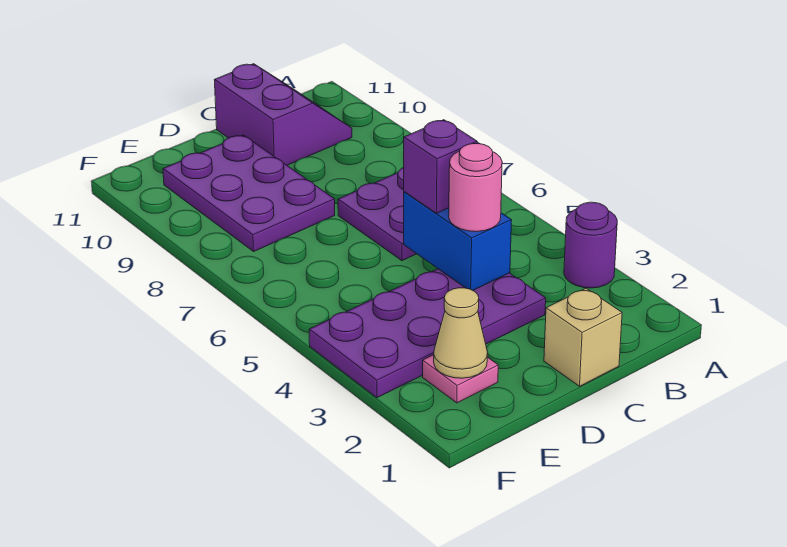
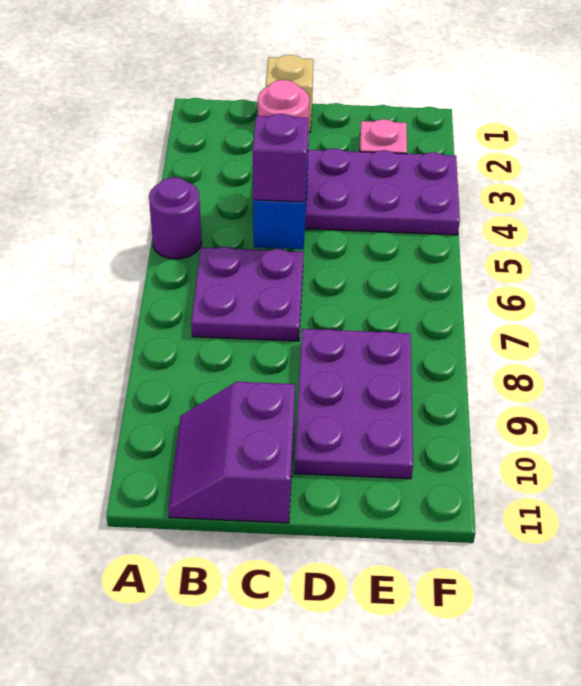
purple round brick A3 level 1 -> purple round brick A5 level 1
tan cone E2 level 2 -> none

